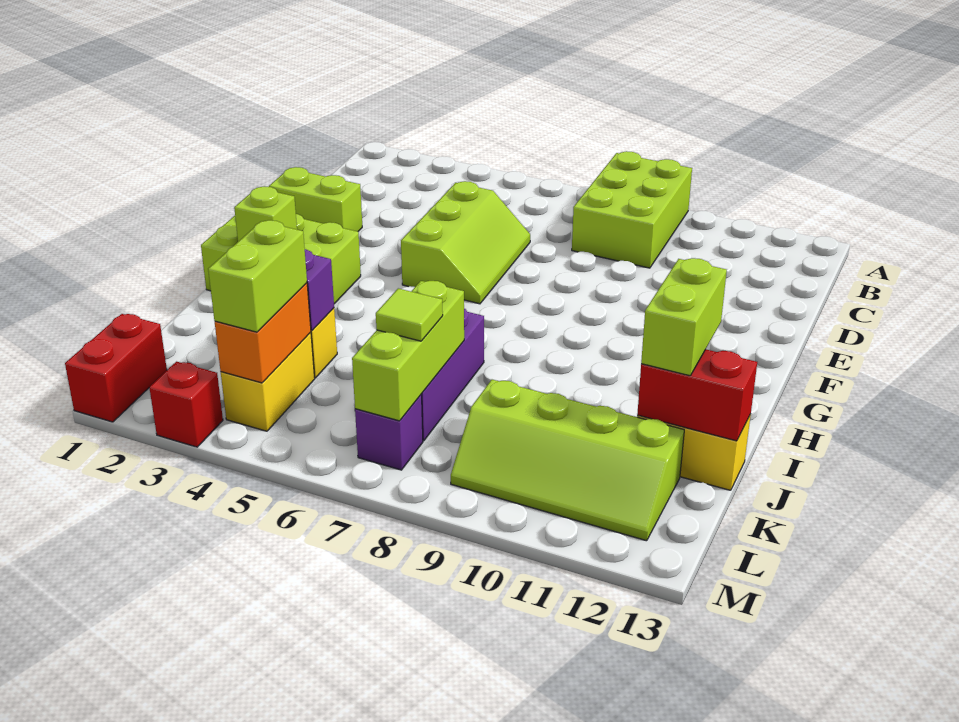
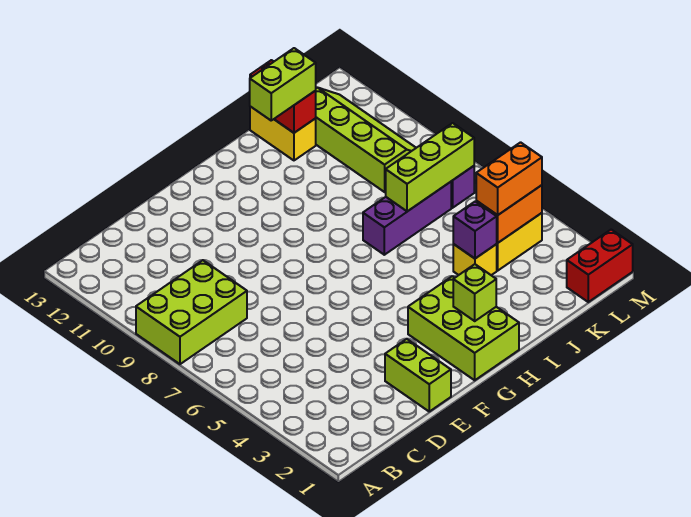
lime slope D5:F6 level 1 top 5 -> none
lime brick K4:L4 level 3 -> orange brick K4:L4 level 3
lime tile K7 level 3 -> none
red brick M3 level 1 -> none

